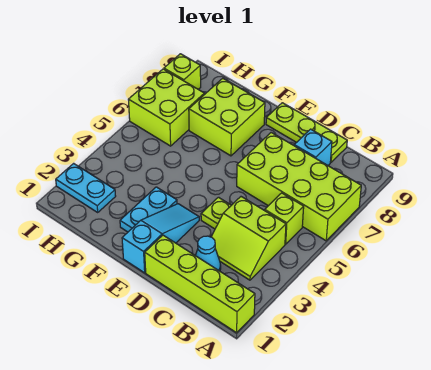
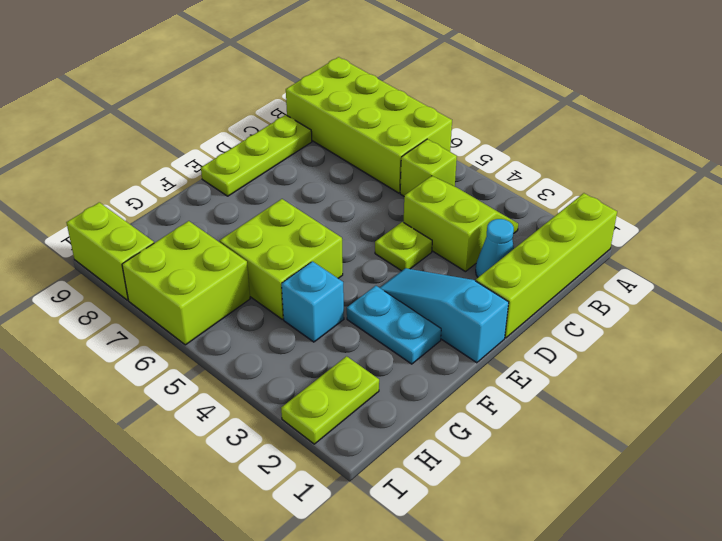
lime brick A6:D7 level 1 -> lime brick A6:B9 level 1
lime slope B3:C4 level 1 top 4 -> lime slope B3:C4 level 1 top C
cyan brick C8 level 1 -> cyan brick G4 level 1
lime brick F7:G8 level 1 -> lime brick F5:G6 level 1
cyan plate H2:I2 level 1 -> lime plate H2:I2 level 1
lime brick I8 level 1 -> lime brick I8:I9 level 1

